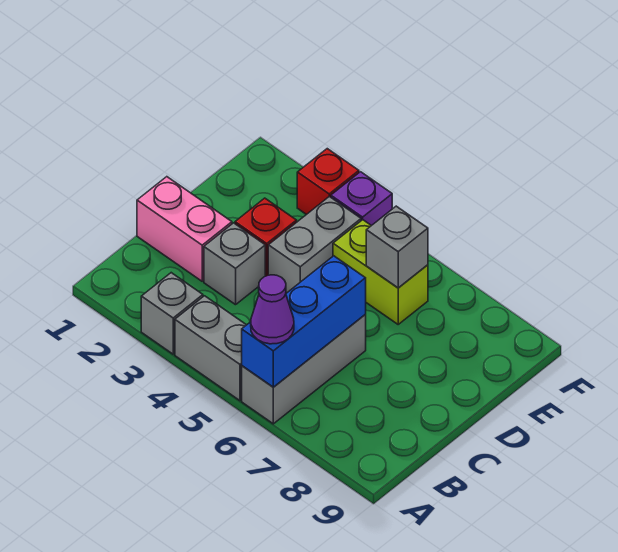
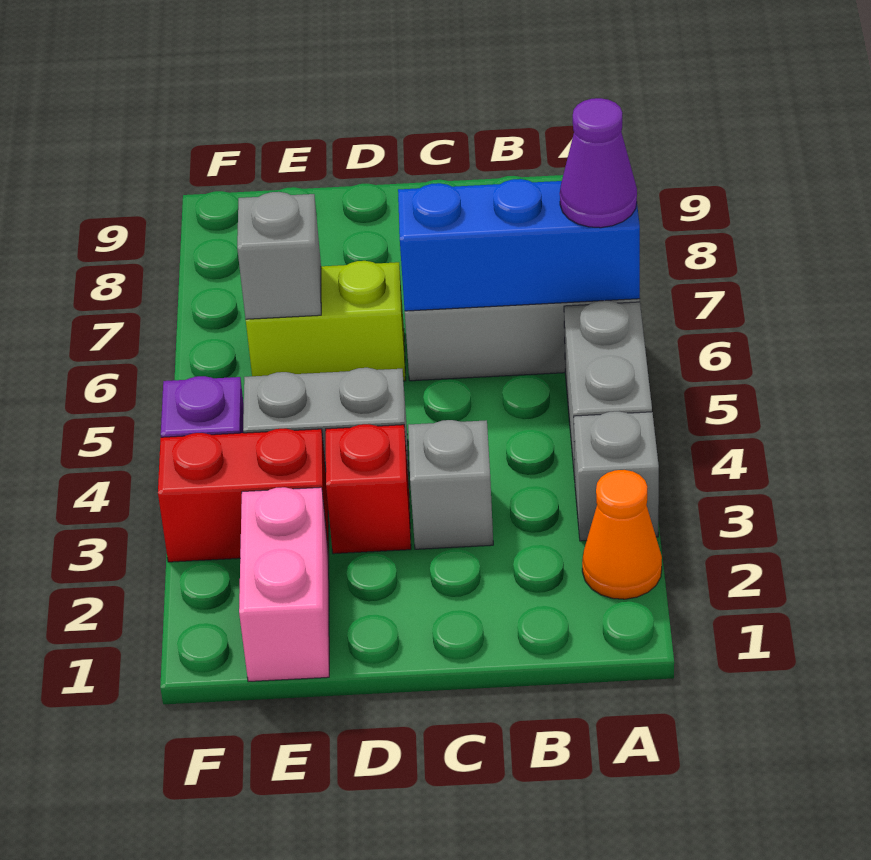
none -> orange cone A2 level 1
pink brick C1:C2 level 1 -> pink brick E1:E2 level 1
lime brick E5:E6 level 1 -> lime brick D6:E6 level 1
red brick F3 level 1 -> red brick E3:F3 level 1

